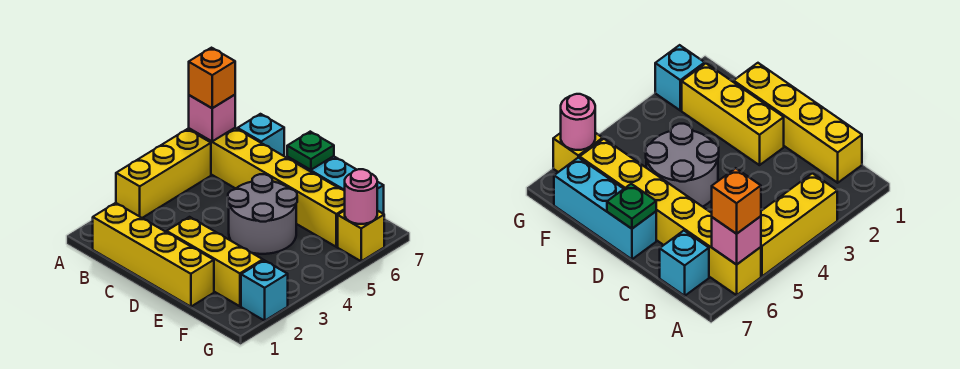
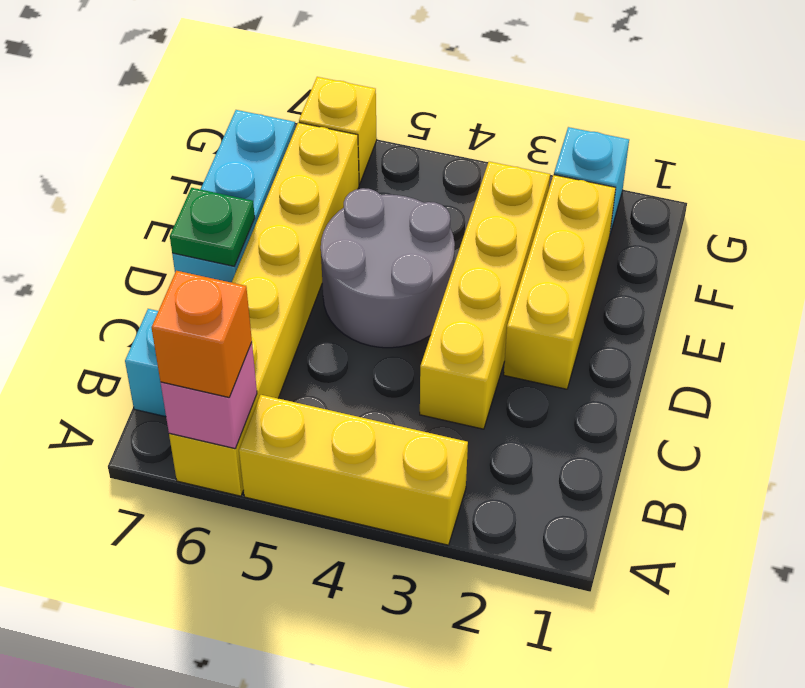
yellow brick B1:E1 level 1 -> yellow brick C3:F3 level 1
pink round brick G6 level 2 -> none

